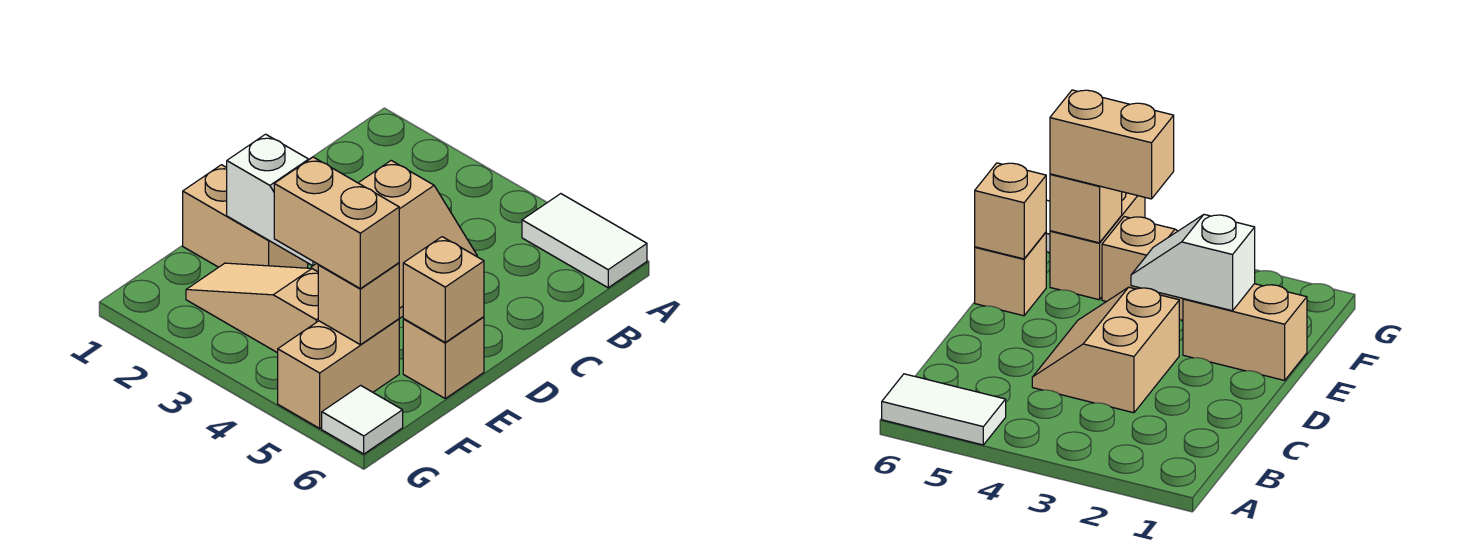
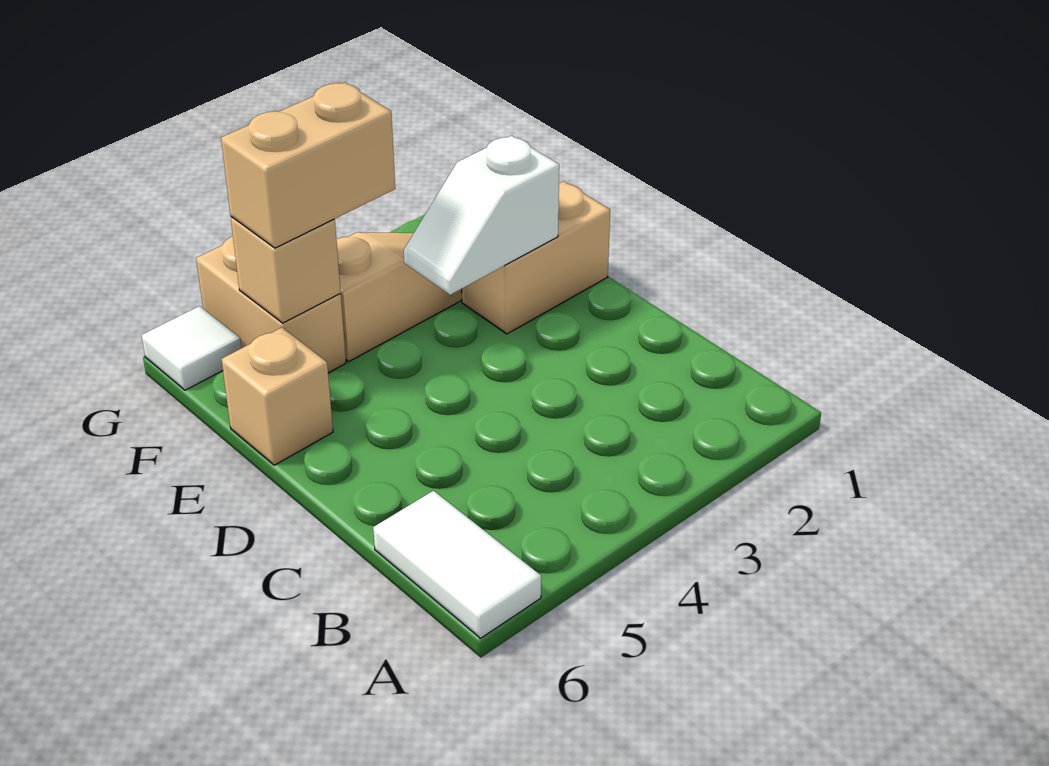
white tile A5:A6 level 1 -> white tile A6:B6 level 1
tan slope C3:D4 level 1 top 3 -> none
tan brick E6 level 2 -> none

